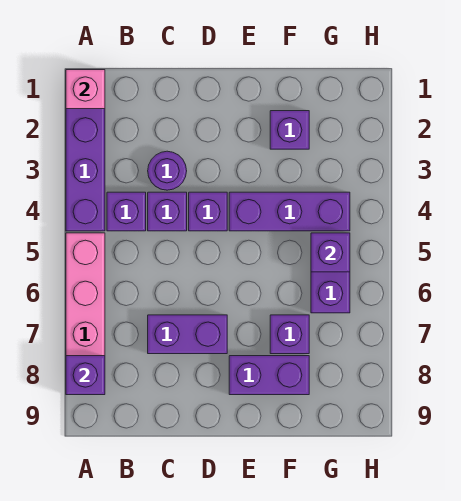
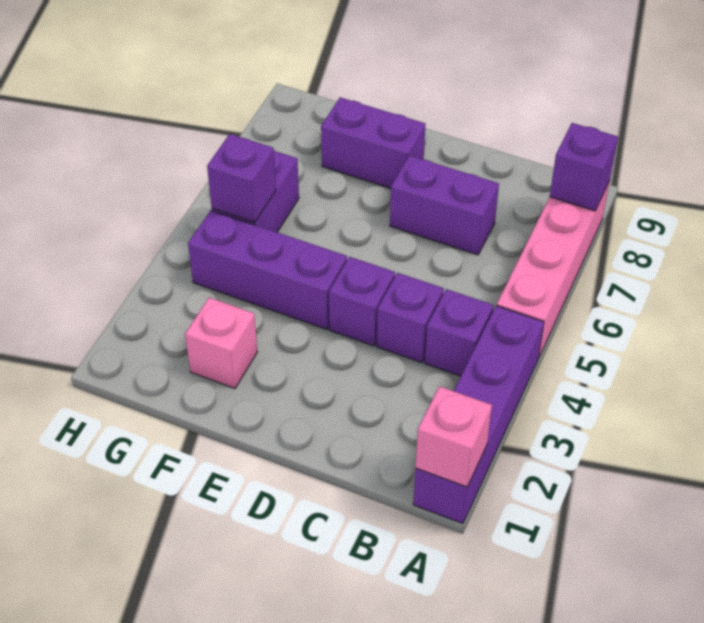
purple round brick C3 level 1 -> none
purple brick F2 level 1 -> pink brick F2 level 1
purple brick F7 level 1 -> none

